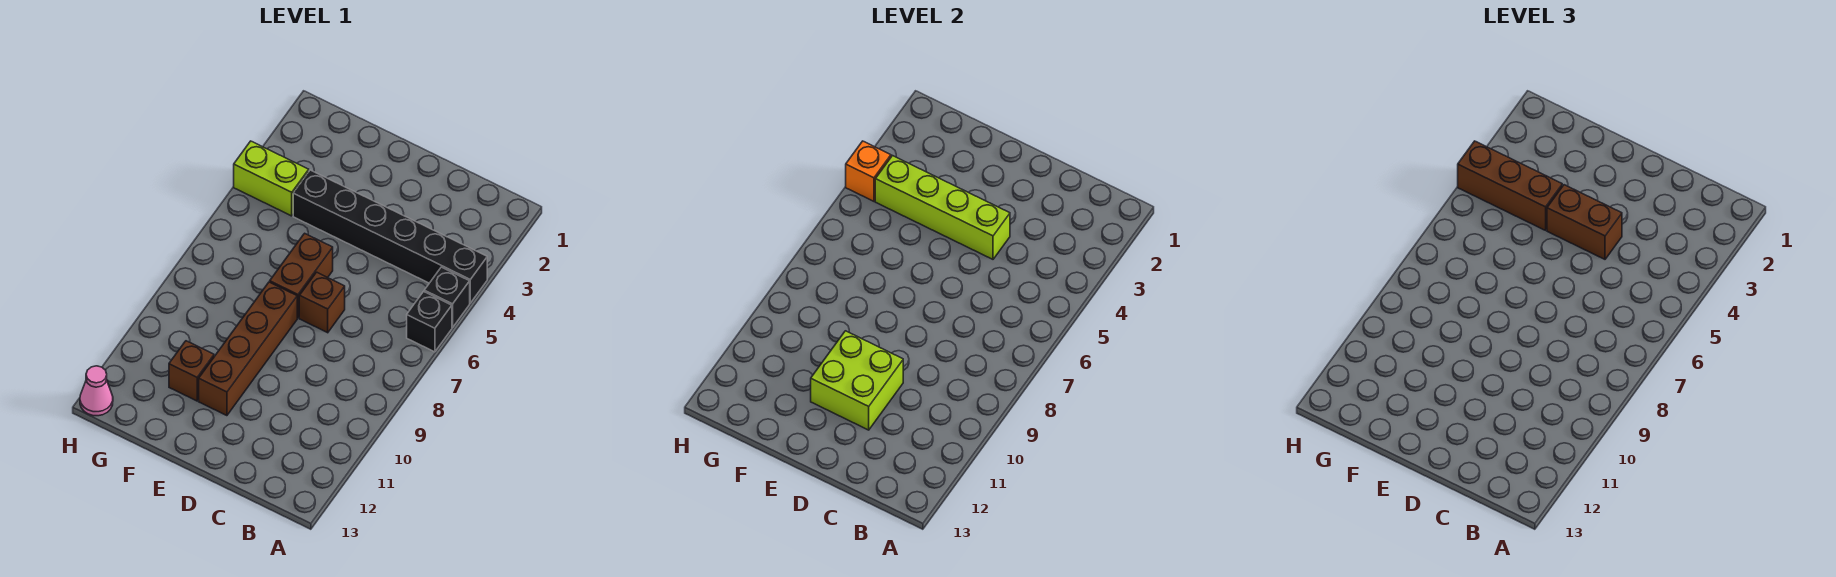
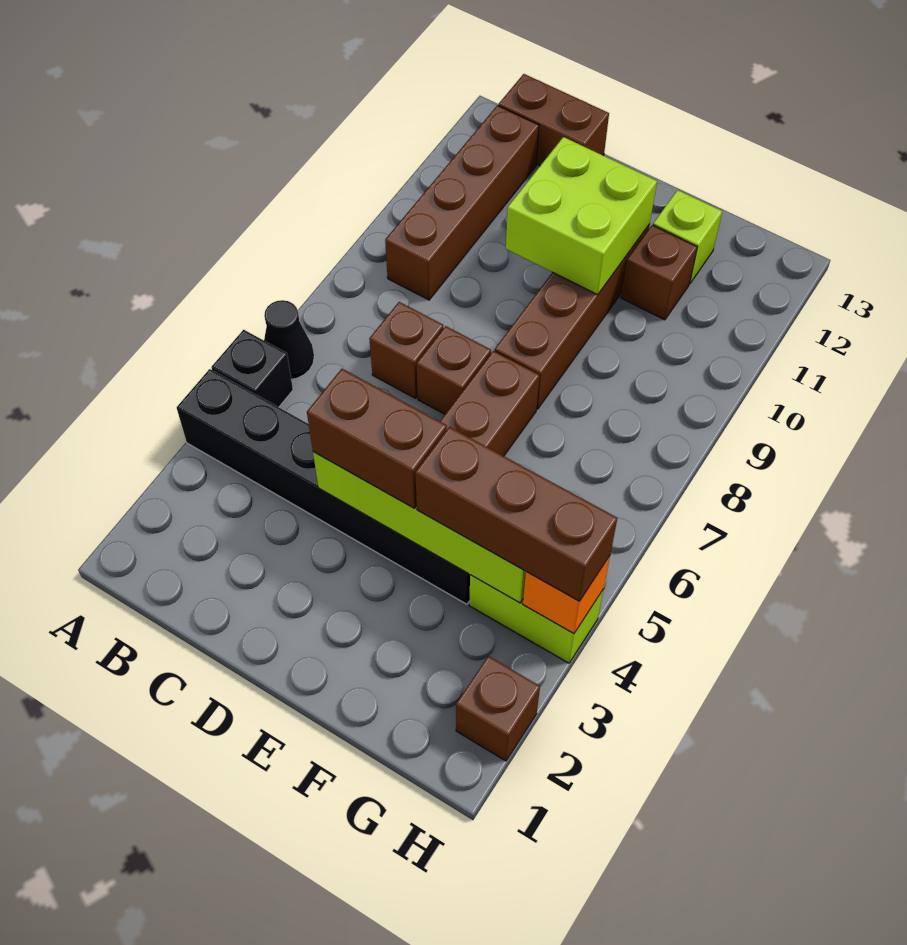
black brick A6 level 1 -> black cone A6 level 1
none -> brown brick B9:B12 level 1
none -> brown brick B13:C13 level 1
none -> brown brick C7 level 1
none -> lime brick F12 level 1
none -> brown brick H2 level 1
pink cone H13 level 1 -> none

